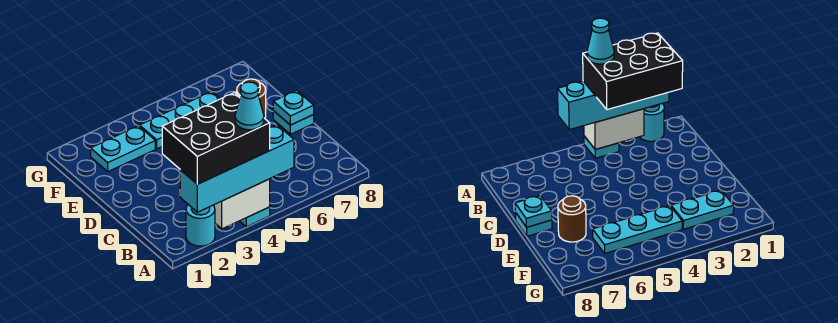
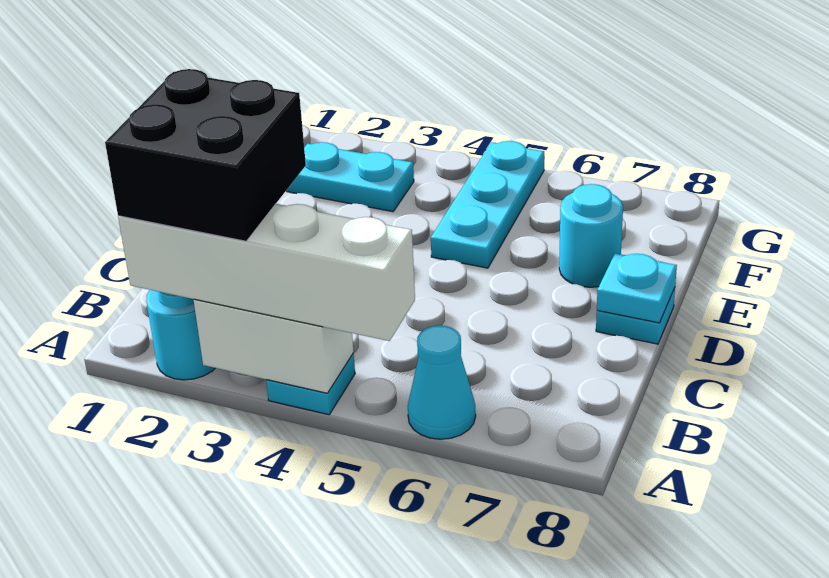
cyan brick A2:A5 level 3 -> white brick A2:A5 level 3
black brick A2:B4 level 4 -> black brick A2:B3 level 4
cyan cone A4 level 5 -> cyan cone A6 level 1
brown round brick E7 level 1 -> cyan round brick E7 level 1
cyan plate F4:F6 level 1 -> cyan plate E5:G5 level 1

